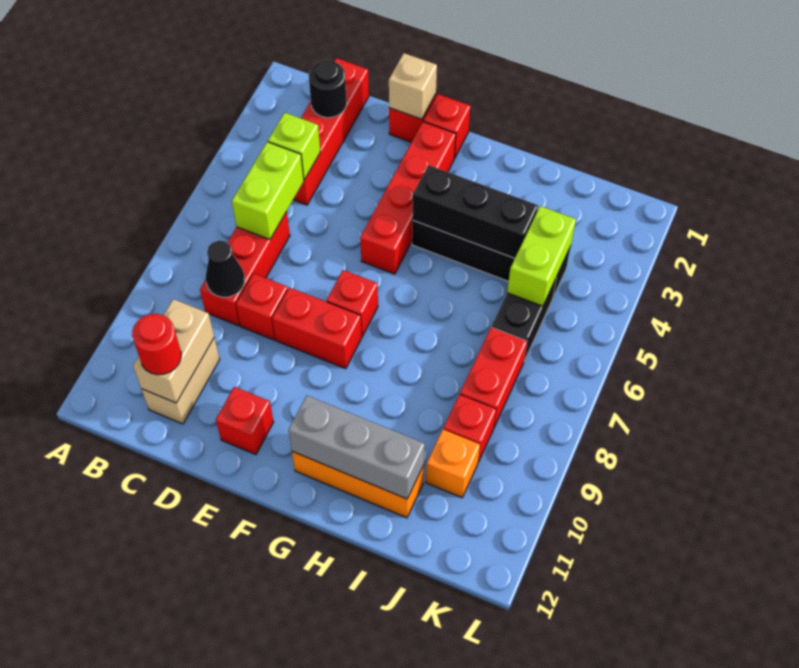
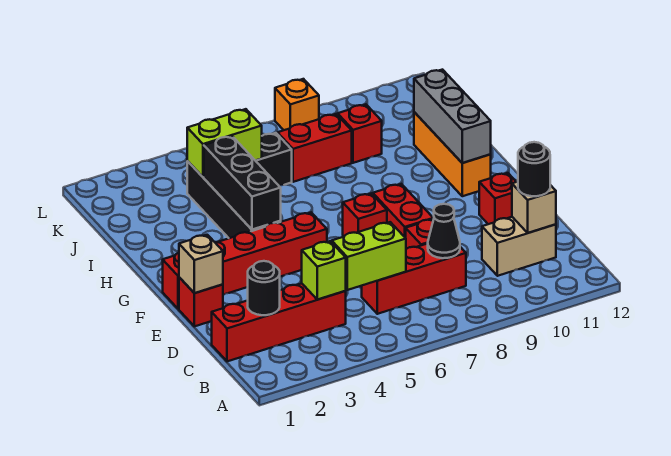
tan brick C10:C11 level 2 -> tan brick C11 level 2
red round brick C11 level 3 -> black round brick C11 level 3
orange brick J10 level 1 -> orange brick L8 level 1

